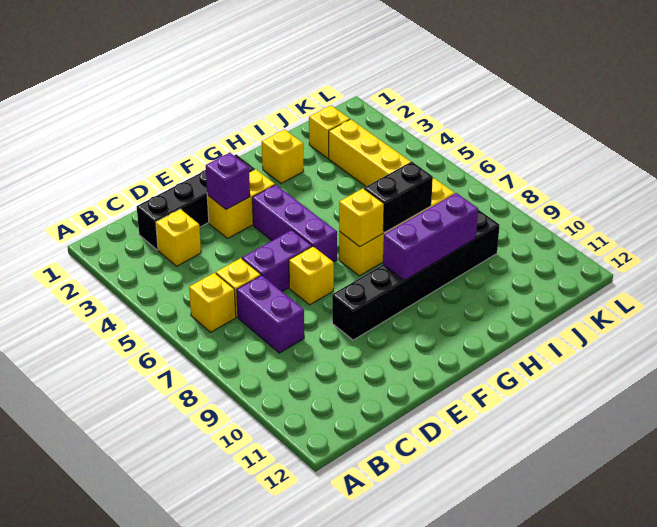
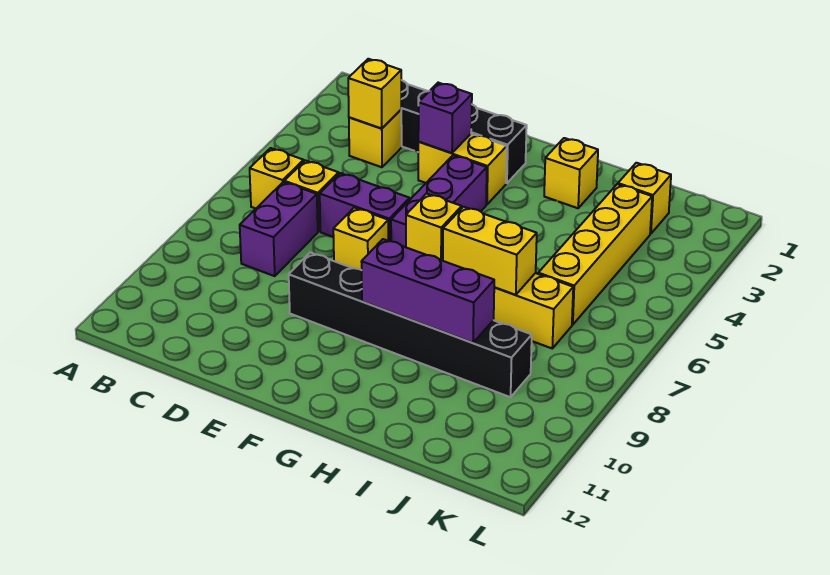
none -> yellow brick C3 level 2
black brick H7:I7 level 2 -> yellow brick H7:I7 level 2

